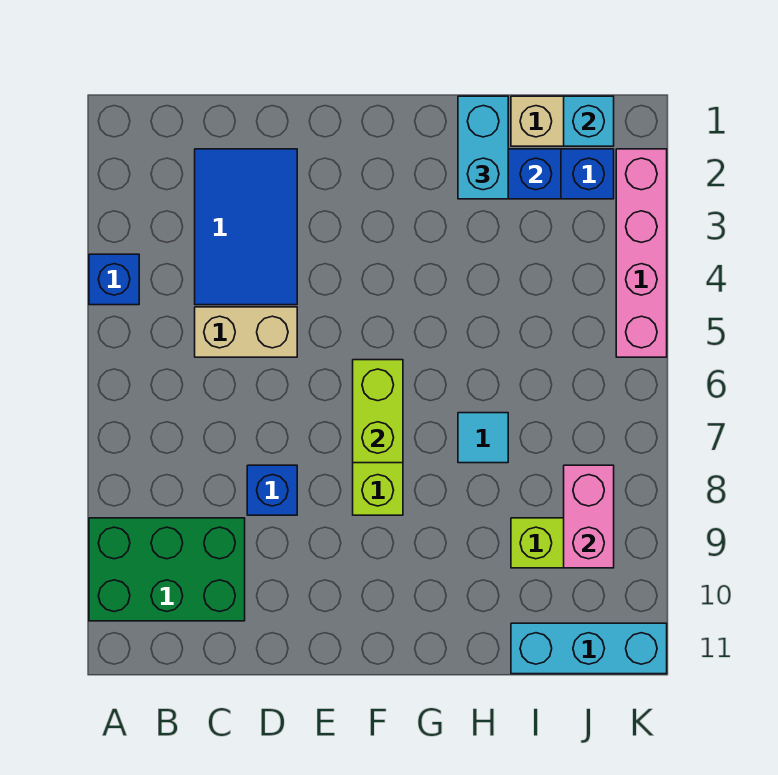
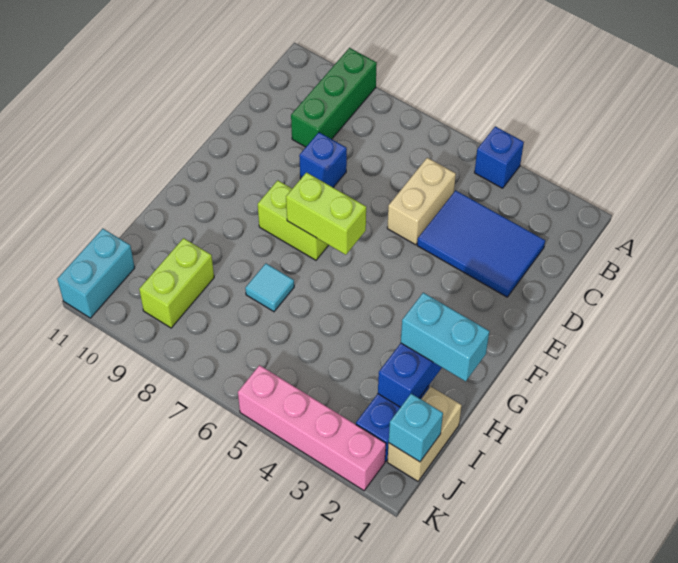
green brick A9:C10 level 1 -> green brick A9:C9 level 1
cyan brick I11:K11 level 1 -> cyan brick J11:K11 level 1
pink brick J8:J9 level 2 -> none

